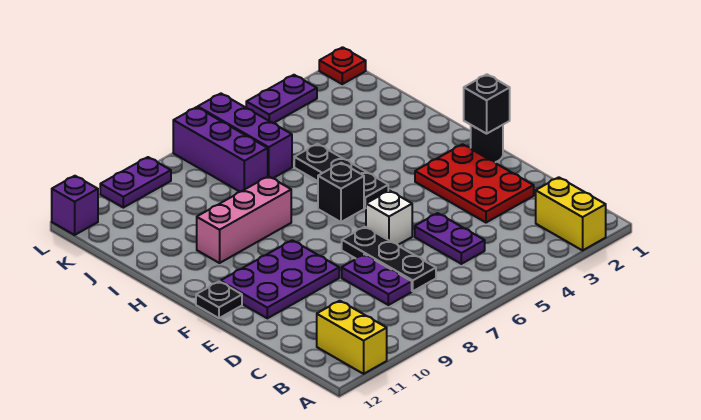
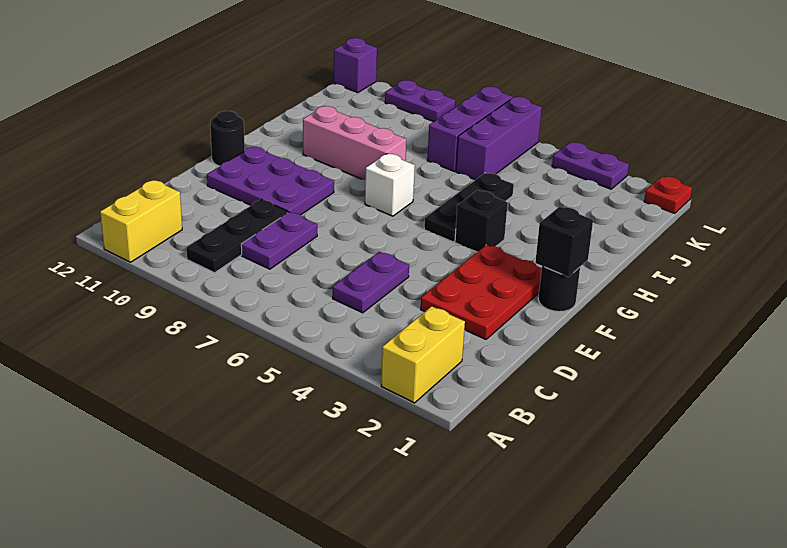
black plate C7:E7 level 1 -> black plate B9:D9 level 1
white brick E6 level 1 -> white brick G7 level 1
black plate F12 level 1 -> black round brick F12 level 1
black brick G6 level 1 -> black brick G4 level 1

